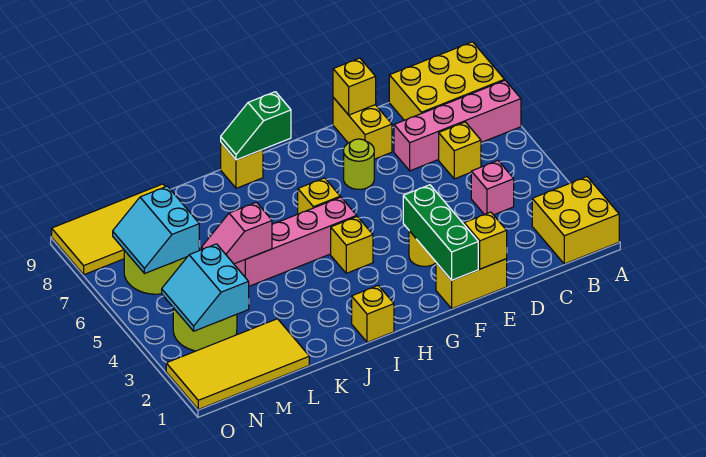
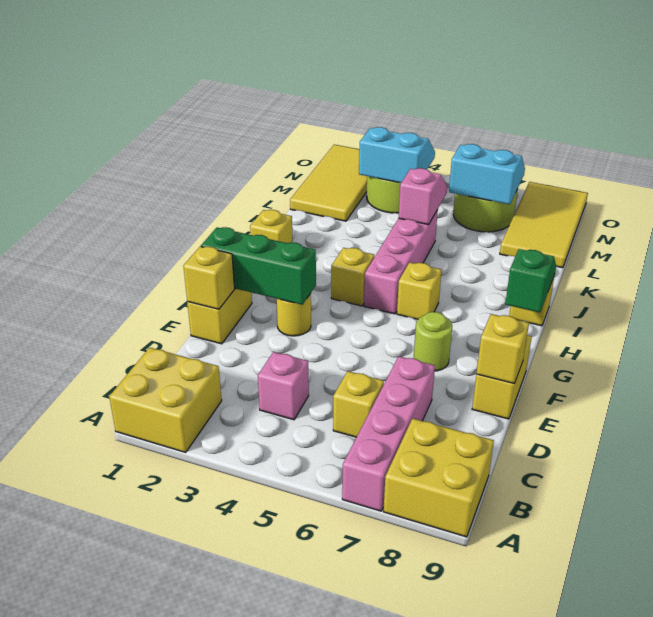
yellow brick A8:C9 level 1 -> yellow brick A8:B9 level 1
yellow brick E8:E9 level 1 -> yellow brick E9:F9 level 1

